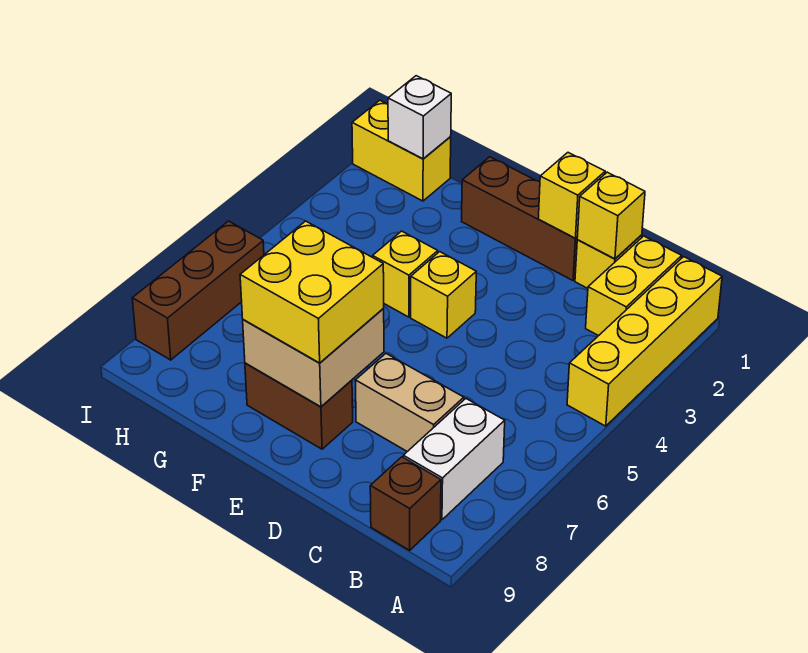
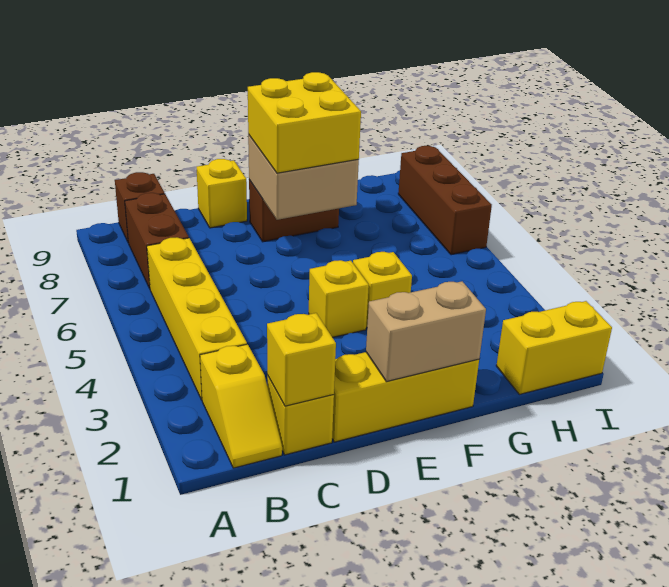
yellow brick A1:A4 level 1 -> yellow brick B3:B6 level 1
yellow brick B1:B2 level 1 -> yellow slope B1:B2 level 1 top 2
white brick B7:B8 level 1 -> brown brick B7:B8 level 1
tan brick C7:D7 level 1 -> tan brick E1:F1 level 2
brown brick D1:F1 level 1 -> yellow brick D1:F1 level 1
yellow brick D1 level 2 -> yellow brick D9 level 1
white brick H1 level 2 -> none

